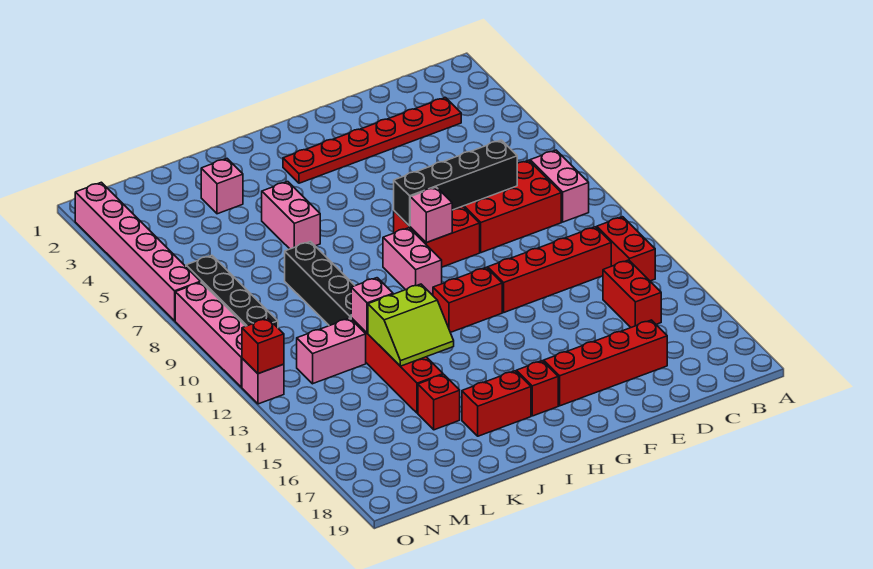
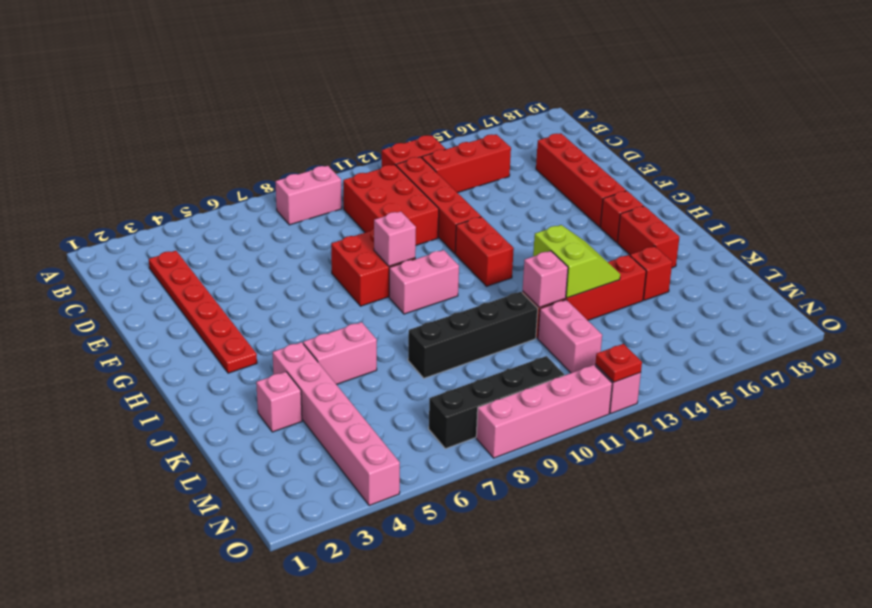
red brick C8:E9 level 1 -> red brick C10:E11 level 1
red brick C14:C15 level 1 -> red brick C13:C15 level 1
black brick D8:G8 level 2 -> none
pink brick O2:O7 level 1 -> pink brick J4:O4 level 1
red brick O12 level 2 -> red plate O12 level 2

